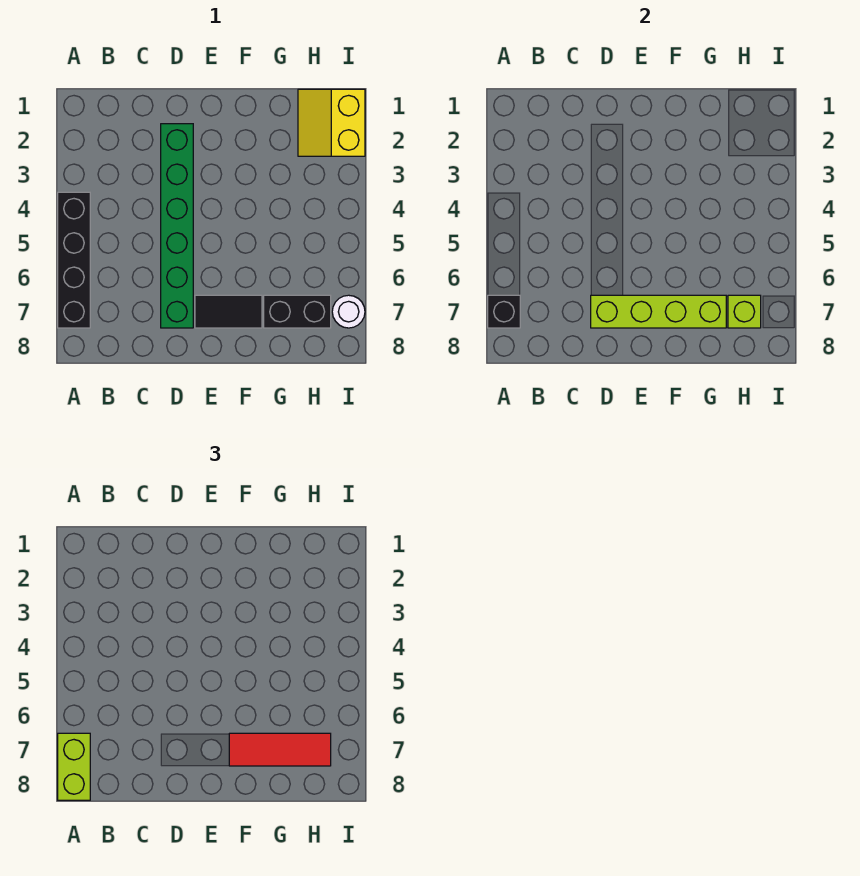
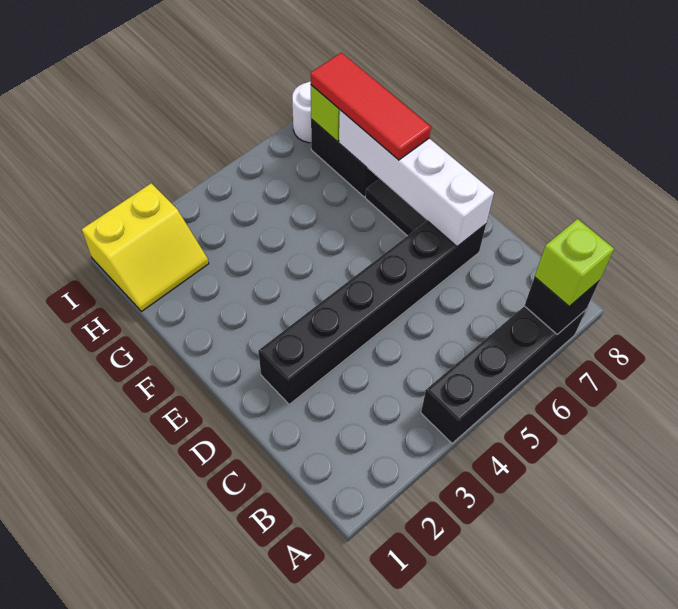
lime brick A7:A8 level 3 -> lime brick A7 level 3
green brick D2:D7 level 1 -> black brick D2:D7 level 1
lime brick D7:G7 level 2 -> white brick D7:G7 level 2

